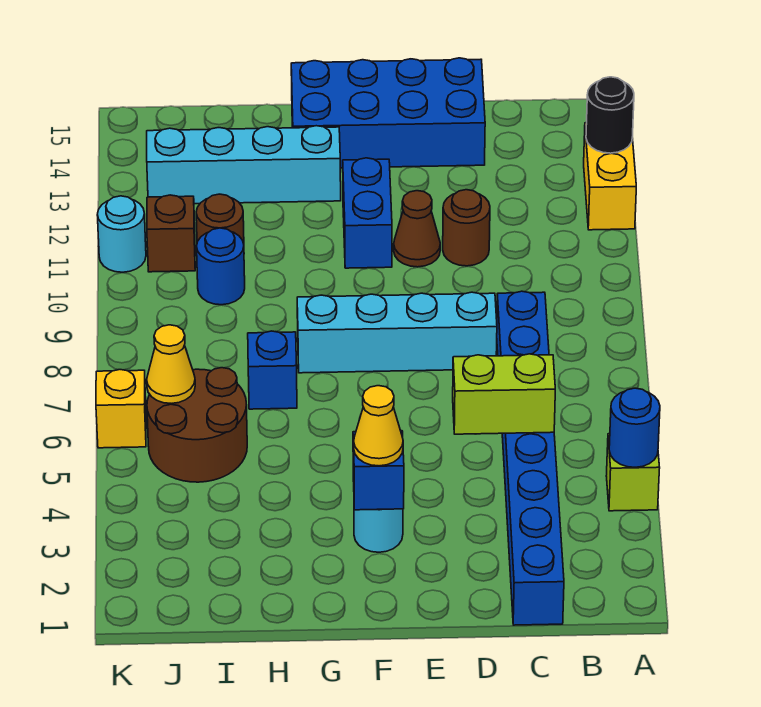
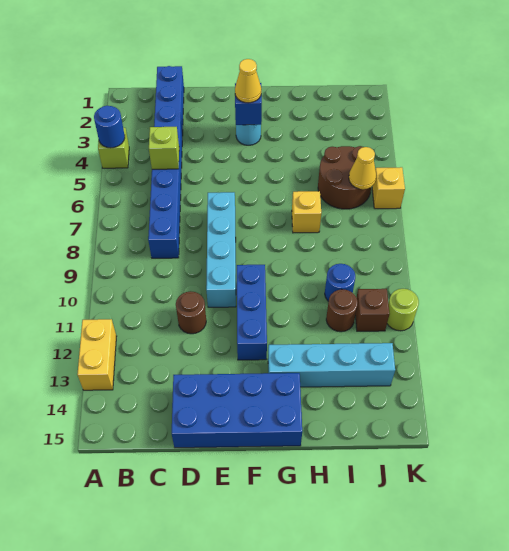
black round brick A13 level 2 -> none
lime brick C5:D5 level 2 -> lime brick C5 level 2
cyan brick D8:G8 level 1 -> cyan brick E7:E10 level 1
brown cone E11 level 1 -> none
blue brick F11:F12 level 1 -> blue brick F10:F12 level 1
blue brick H7 level 1 -> yellow brick H7 level 1
cyan round brick K11 level 1 -> lime round brick K11 level 1

